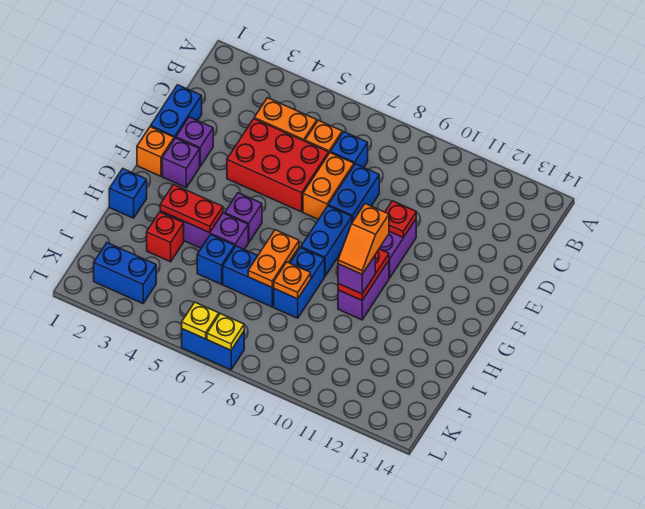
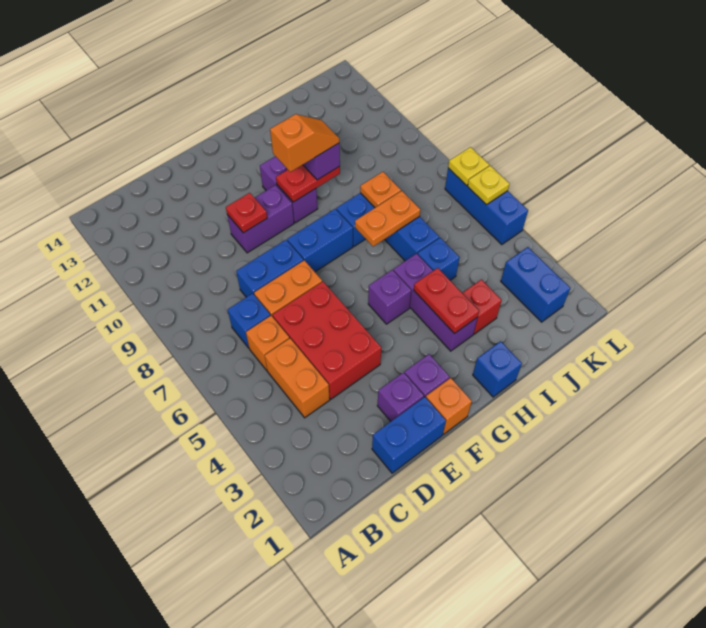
purple brick G10:H10 level 1 -> purple brick G10:G11 level 1
blue brick L6:L7 level 1 -> blue brick L5:L7 level 1

